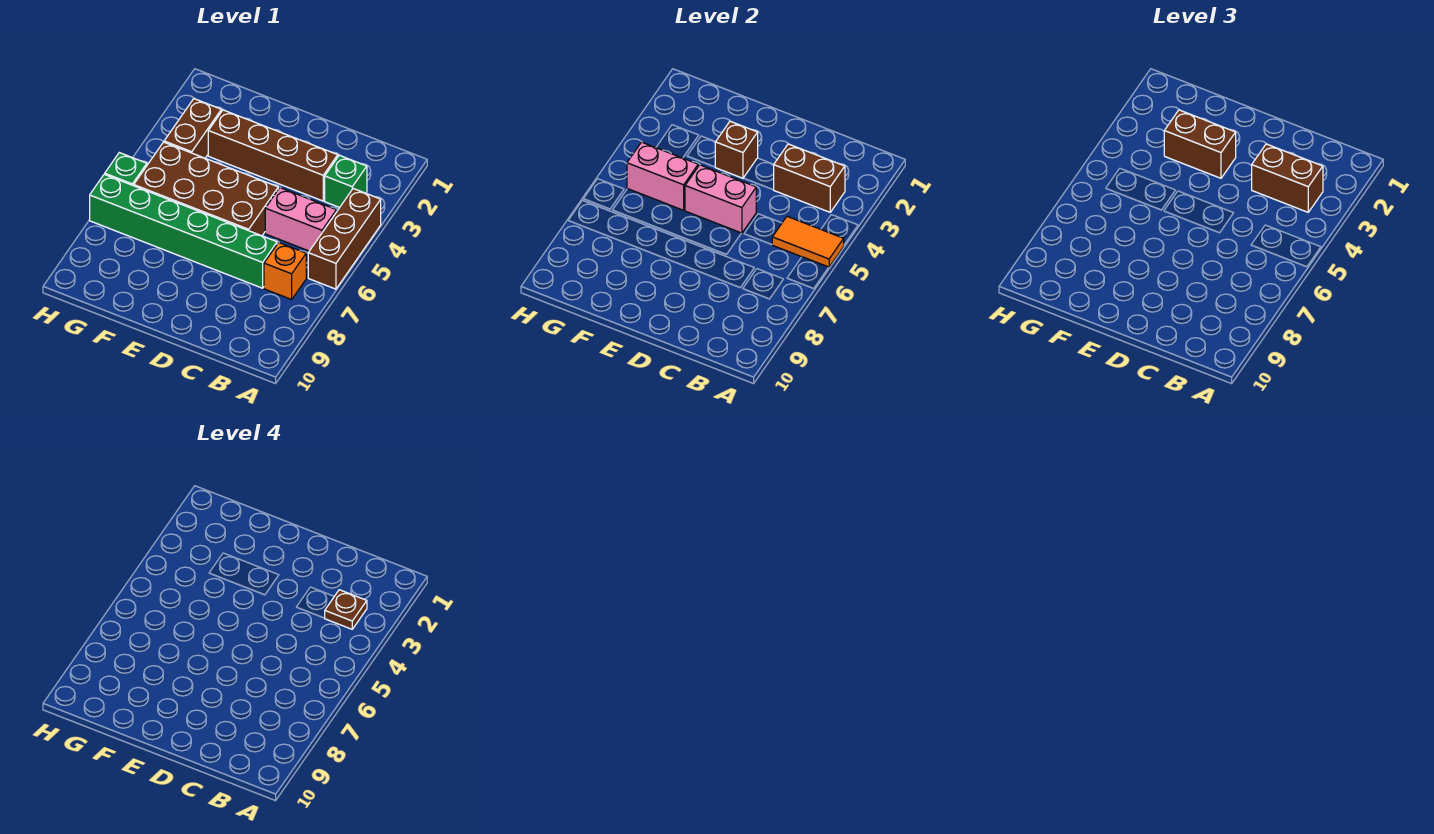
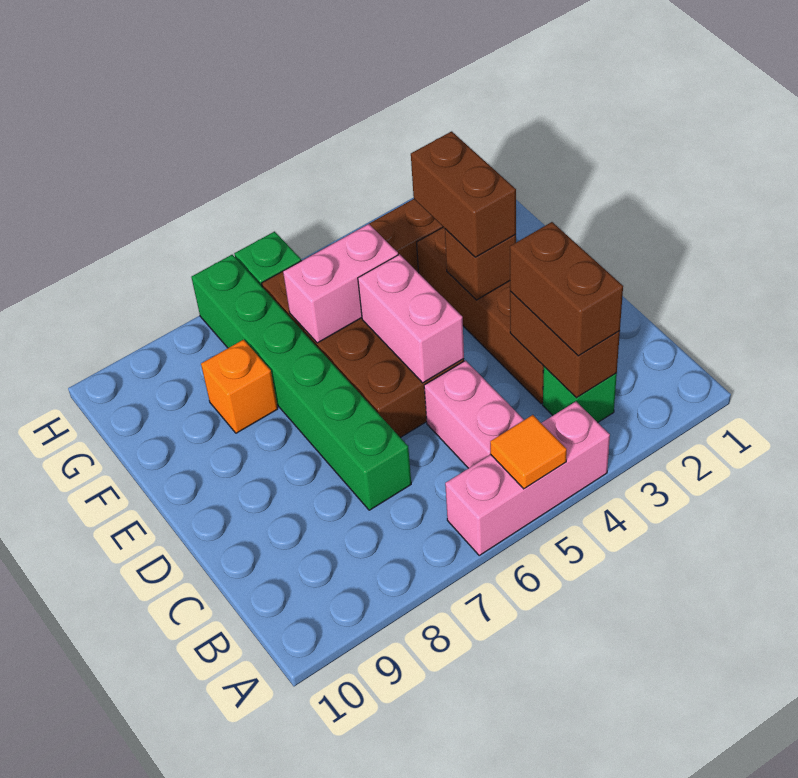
brown brick A4:A6 level 1 -> pink brick A4:A6 level 1
orange tile A5:B5 level 2 -> orange tile A5 level 2
brown plate B3 level 4 -> none
orange brick B7 level 1 -> orange brick F8 level 1
pink brick F5:G5 level 2 -> pink brick F5:F6 level 2

